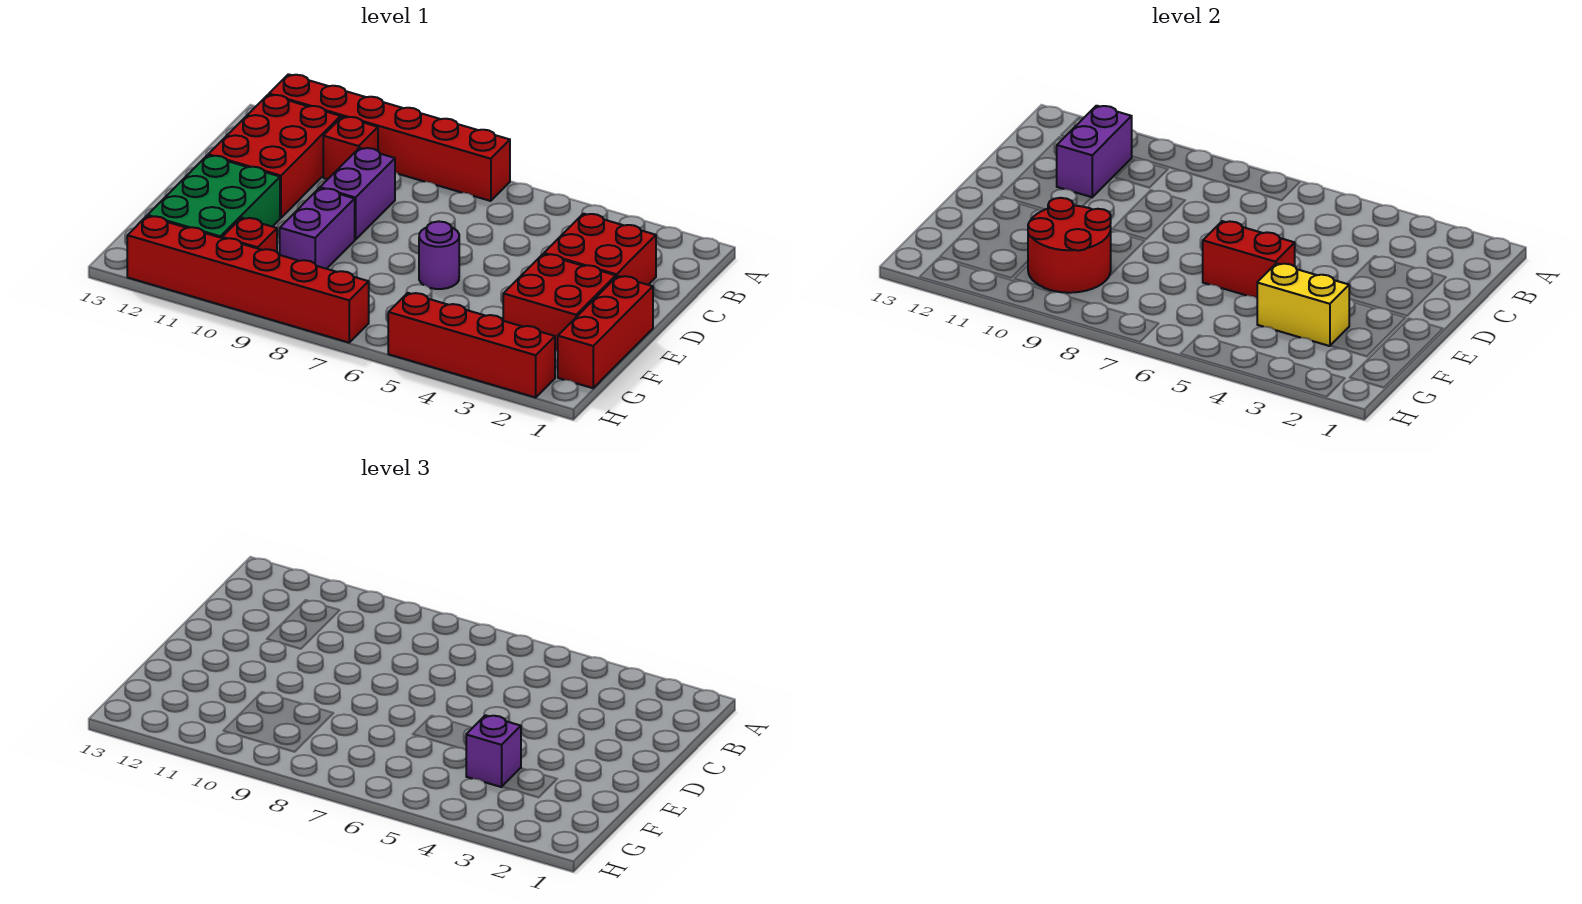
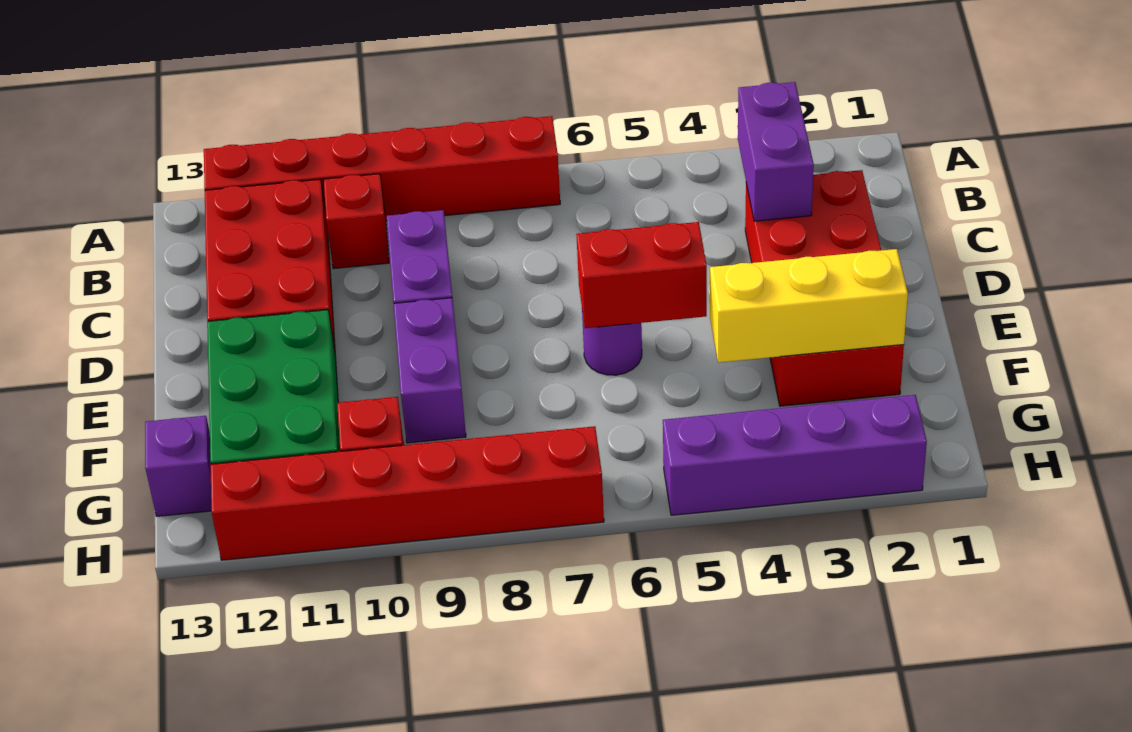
purple brick B11:C11 level 2 -> purple brick B3:C3 level 2
red brick E1:G1 level 1 -> none
yellow brick F3:F4 level 2 -> yellow brick F2:F4 level 2
purple brick F4 level 3 -> purple brick G13 level 1
red round brick F9:G10 level 2 -> none
red brick H2:H5 level 1 -> purple brick H2:H5 level 1

